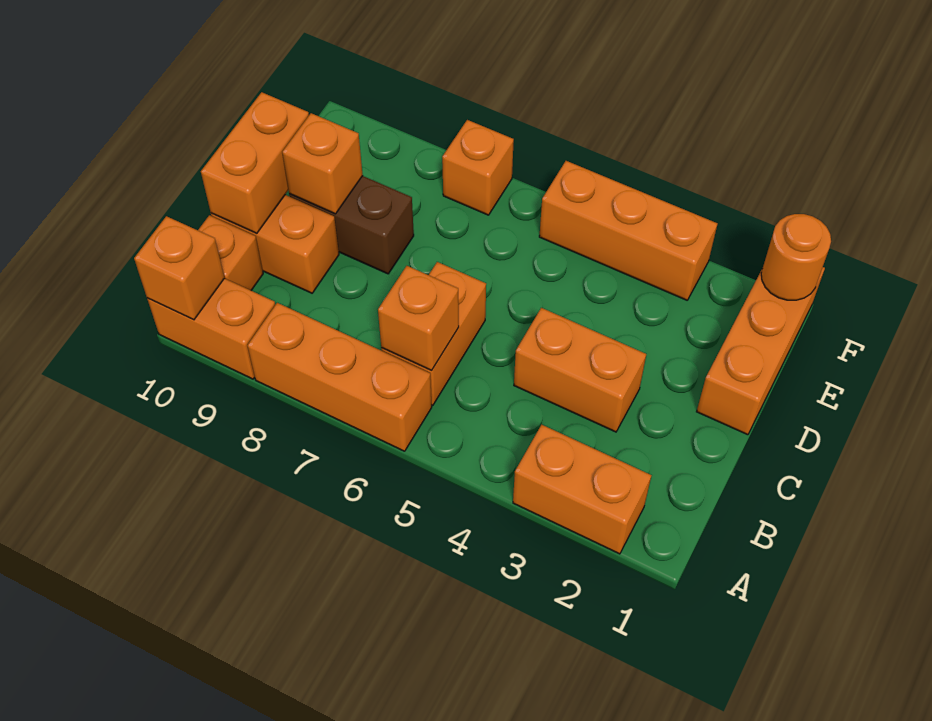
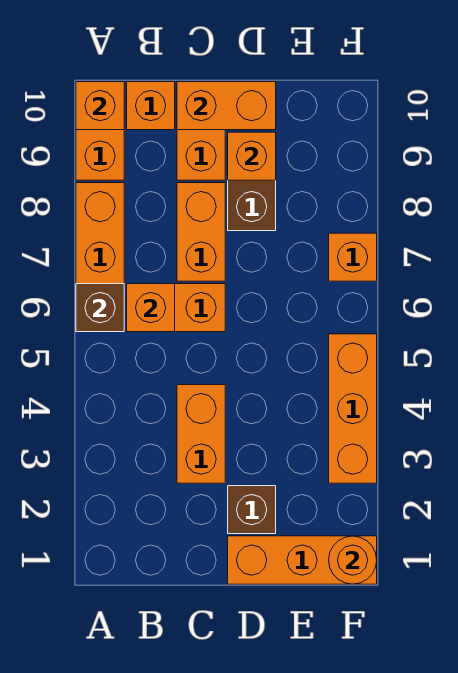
orange brick A2:A3 level 1 -> orange brick C7:C8 level 1
none -> brown brick A6 level 2
none -> brown brick D2 level 1

